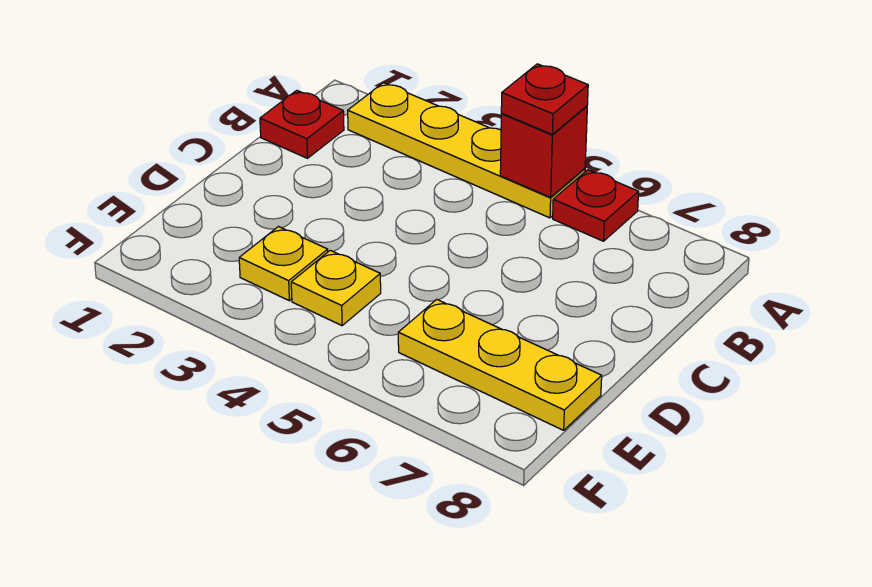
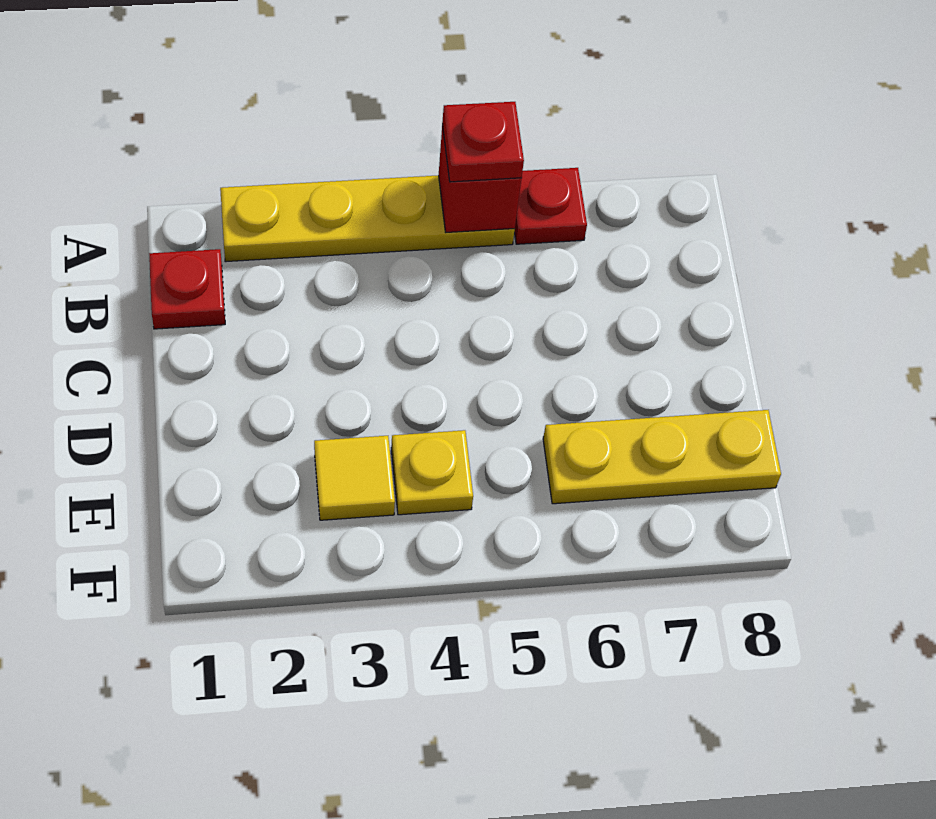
yellow plate E3 level 1 -> yellow tile E3 level 1

